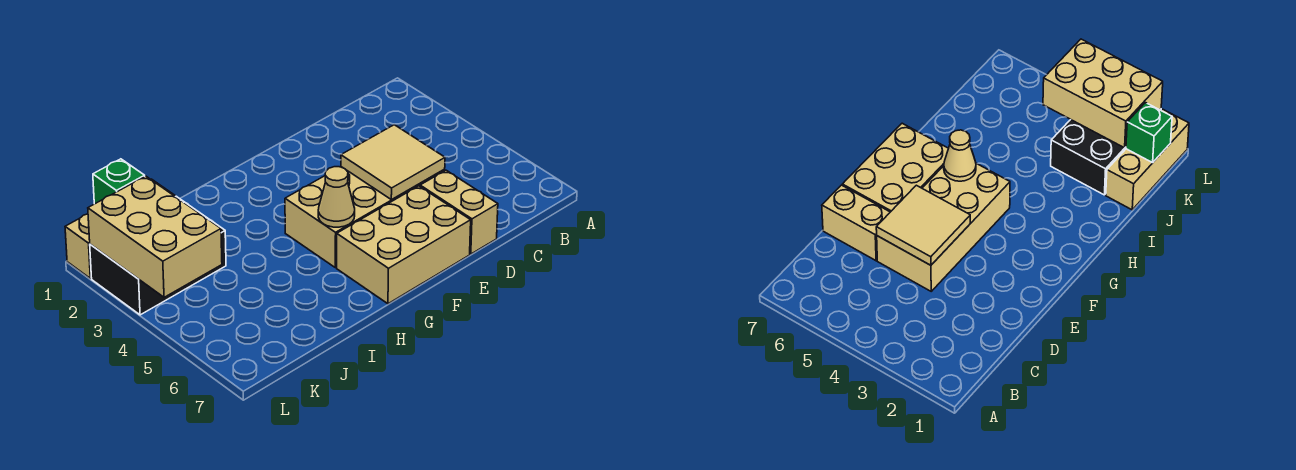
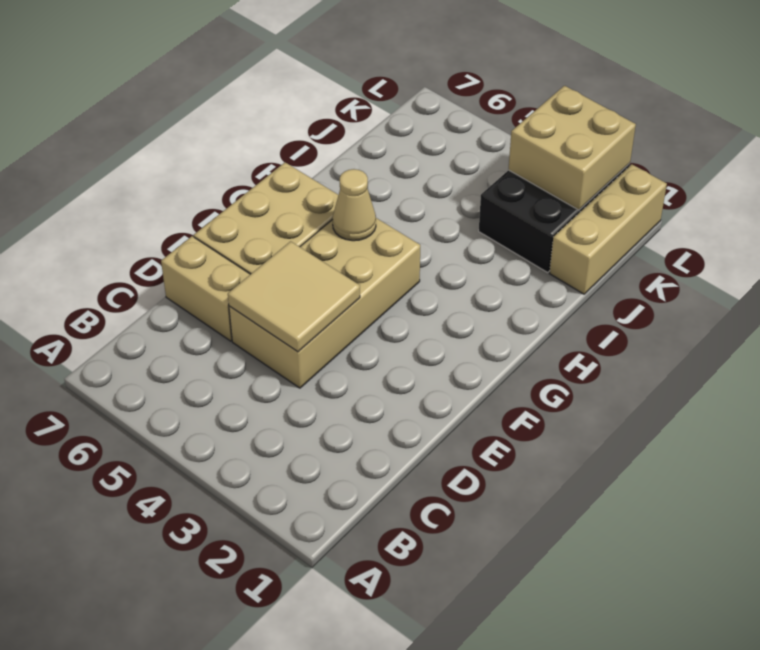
green brick K1 level 2 -> none
tan brick K2:L4 level 2 -> tan brick K2:L3 level 2

